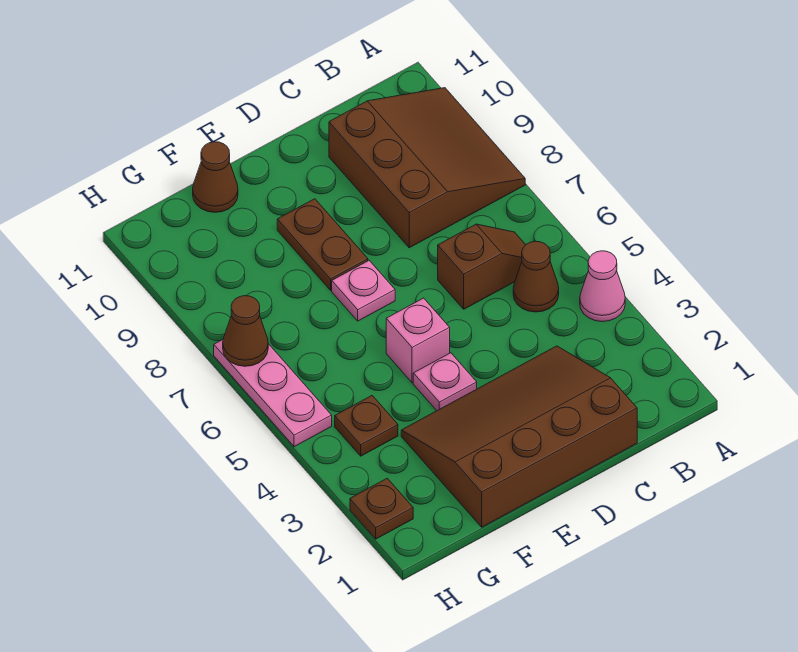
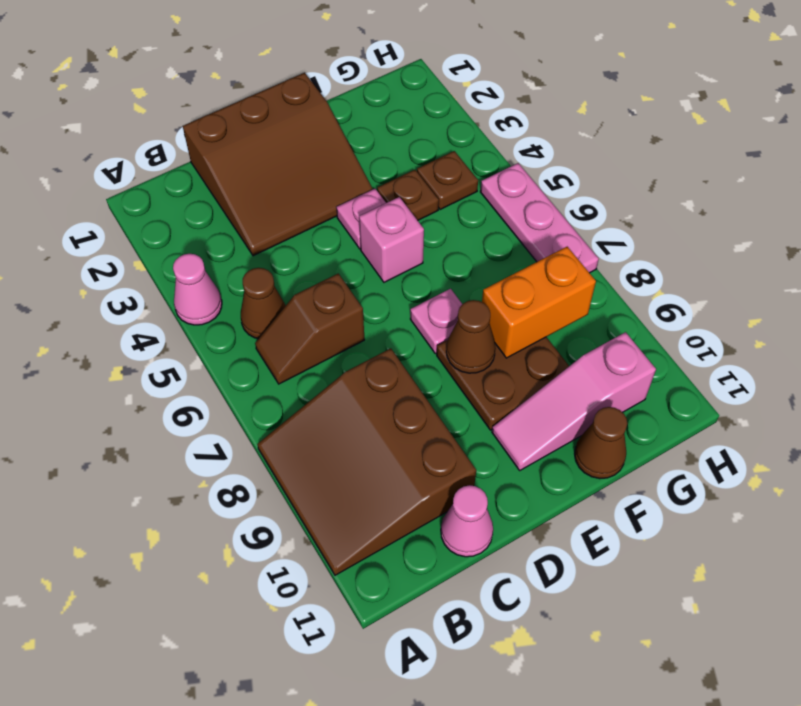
brown slope C1:F3 level 1 top 1 -> brown slope C1:E3 level 1 top 1
none -> pink cone C11 level 1
brown plate E8:E9 level 1 -> brown plate E8:F9 level 1
none -> pink slope E10:G10 level 1 top G
none -> orange brick F8:G8 level 2
brown plate H2 level 1 -> brown plate F4 level 1
brown cone H7 level 2 -> brown cone E8 level 2

